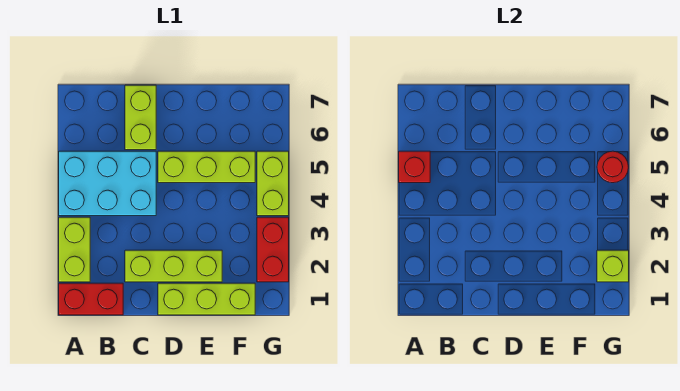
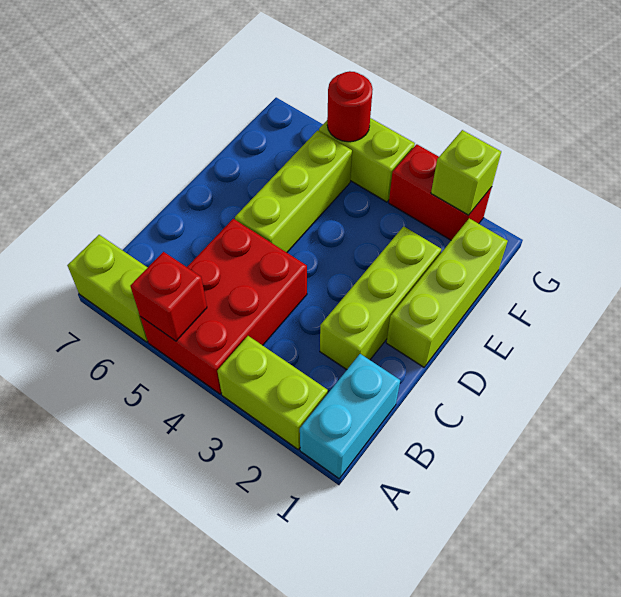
red brick A1:B1 level 1 -> cyan brick A1:B1 level 1
cyan brick A4:C5 level 1 -> red brick A4:C5 level 1
lime brick C6:C7 level 1 -> lime brick A6:A7 level 1

